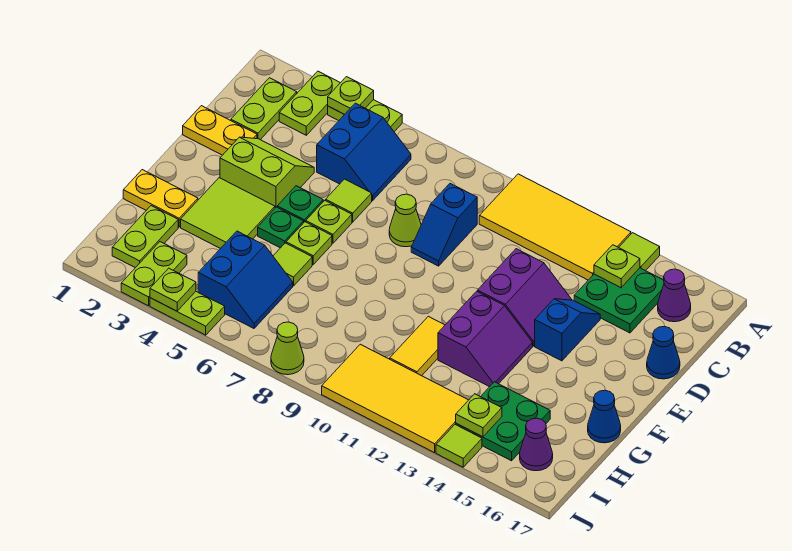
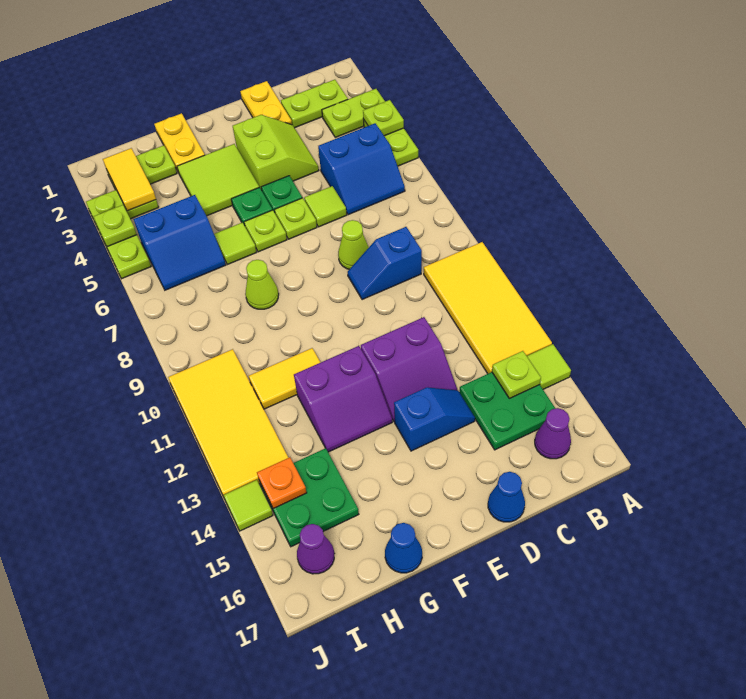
none -> yellow tile I2:I3 level 2
lime plate I14 level 2 -> orange plate I14 level 2
lime cone J8 level 1 -> lime cone G8 level 1

